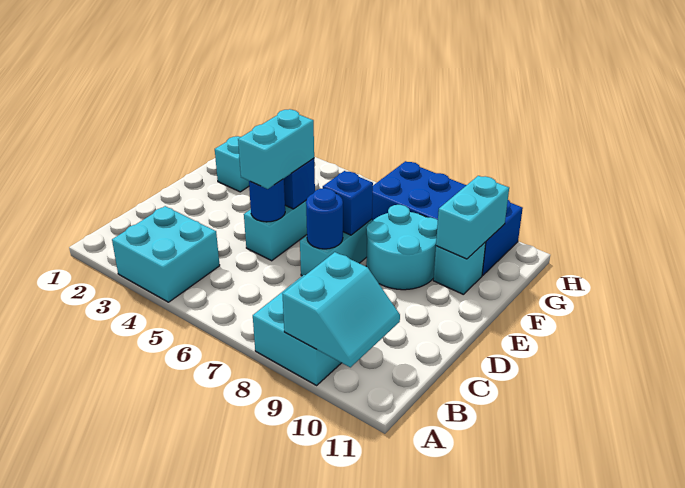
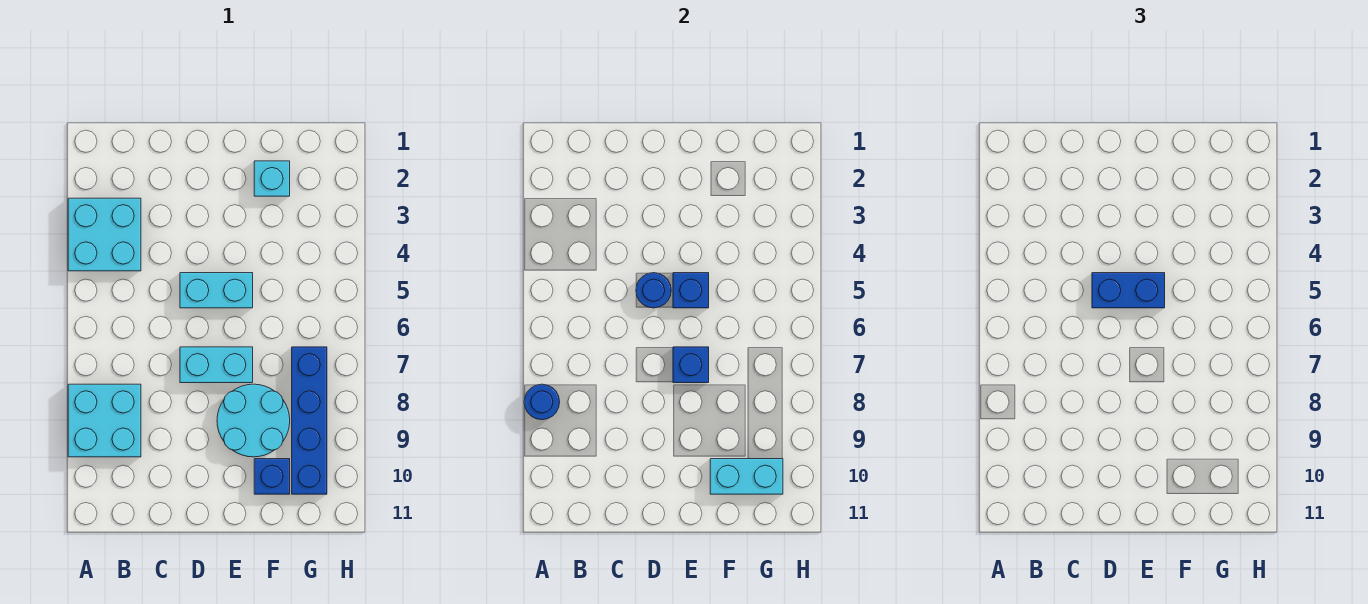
cyan slope A9:B10 level 2 top 9 -> none
cyan brick D5:E5 level 3 -> blue brick D5:E5 level 3
blue round brick D7 level 2 -> blue round brick A8 level 2
cyan brick F10 level 1 -> blue brick F10 level 1
blue brick G7:H10 level 1 -> blue brick G7:G10 level 1

